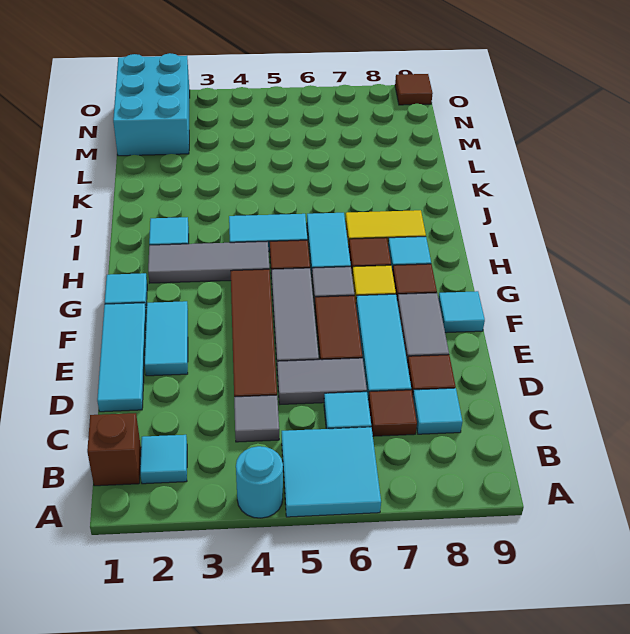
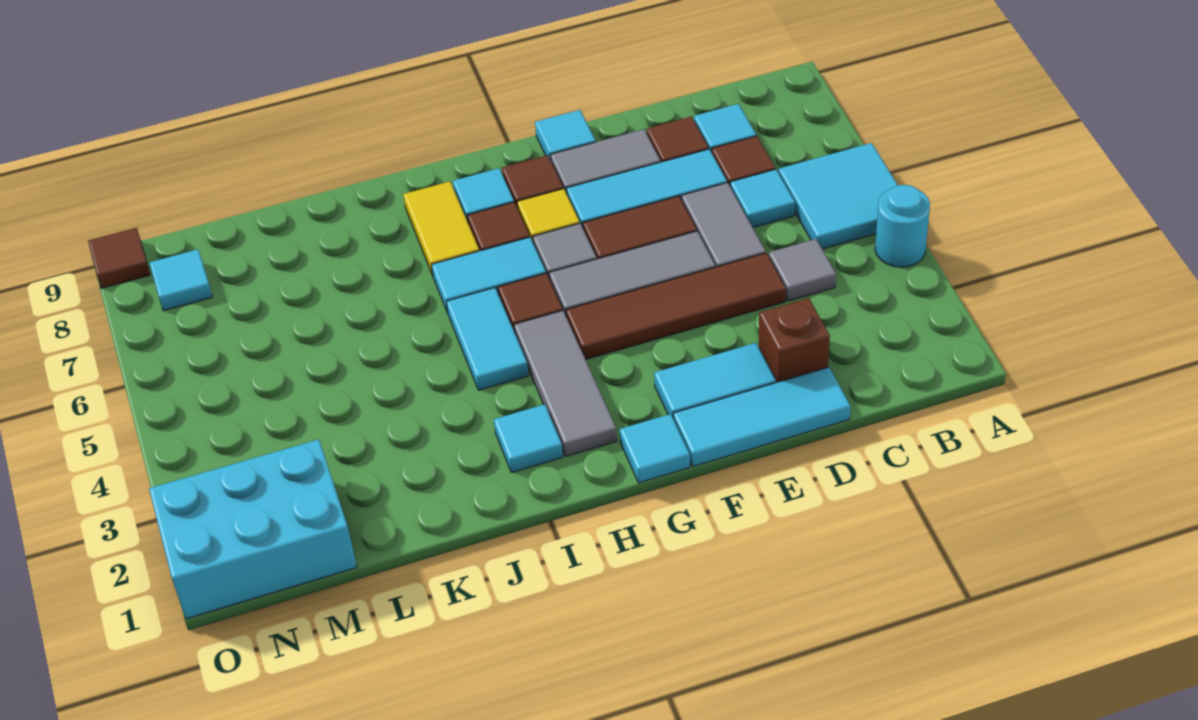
brown brick B1 level 1 -> brown brick D2 level 1
cyan tile B2 level 1 -> cyan tile N8 level 1

